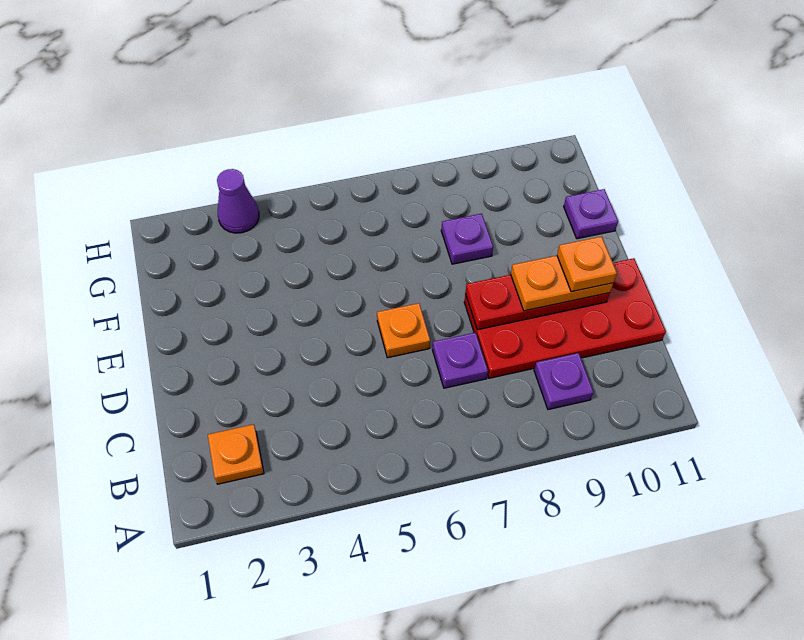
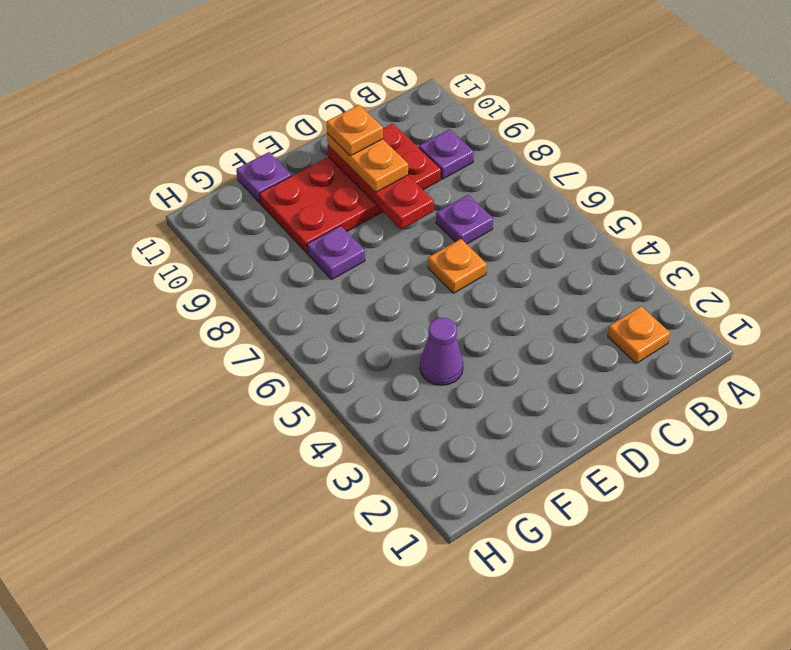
red plate C8:D11 level 1 -> red plate C9:F10 level 1
purple cone H3 level 1 -> purple cone F4 level 1

